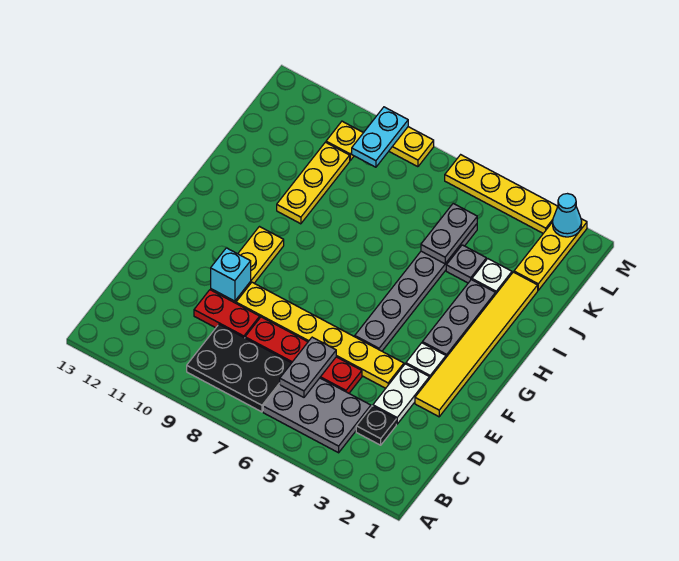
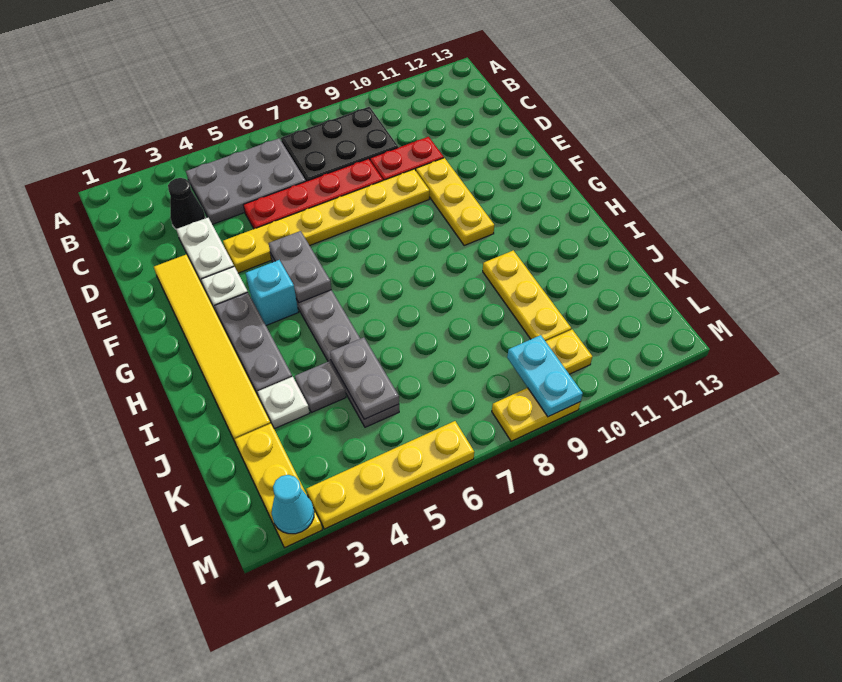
black plate C3 level 1 -> black cone C3 level 1
grey plate C6:D6 level 2 -> grey plate F5:G5 level 2
cyan brick E10 level 2 -> cyan brick G4 level 1

